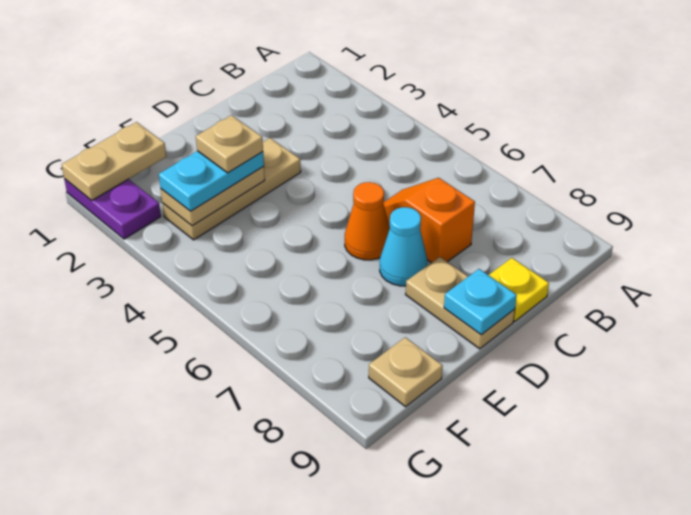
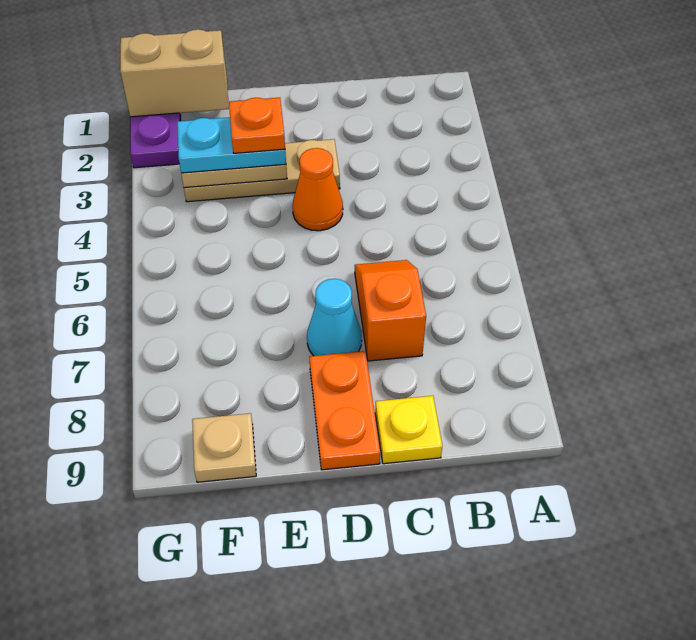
orange cone D6 level 1 -> orange cone D4 level 1
tan plate D8:D9 level 1 -> orange plate D8:D9 level 1
cyan plate D9 level 2 -> none
tan plate E3 level 4 -> orange plate E3 level 4
tan plate F1:G1 level 2 -> tan brick F1:G1 level 2

